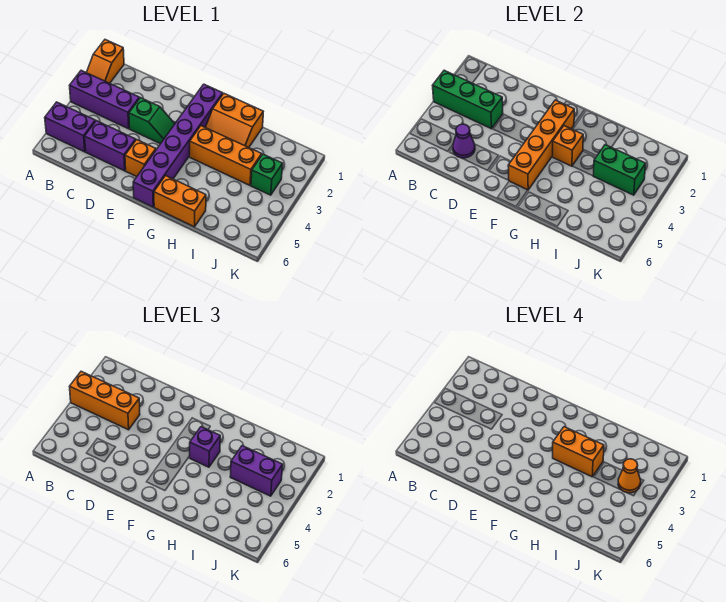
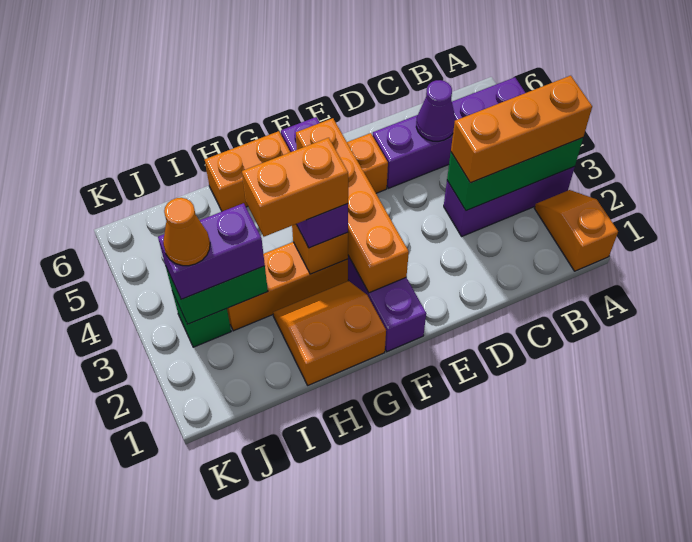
green slope D3:E3 level 1 top D -> none

